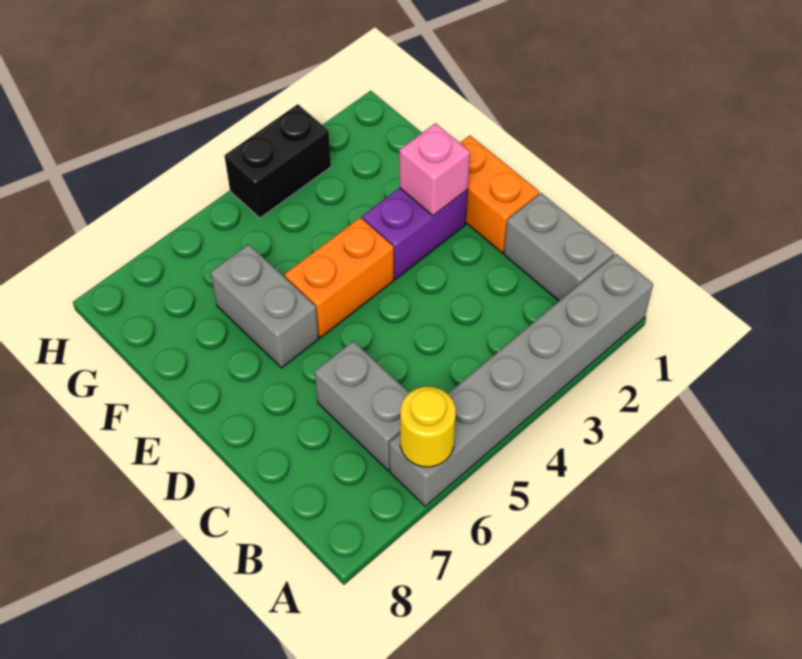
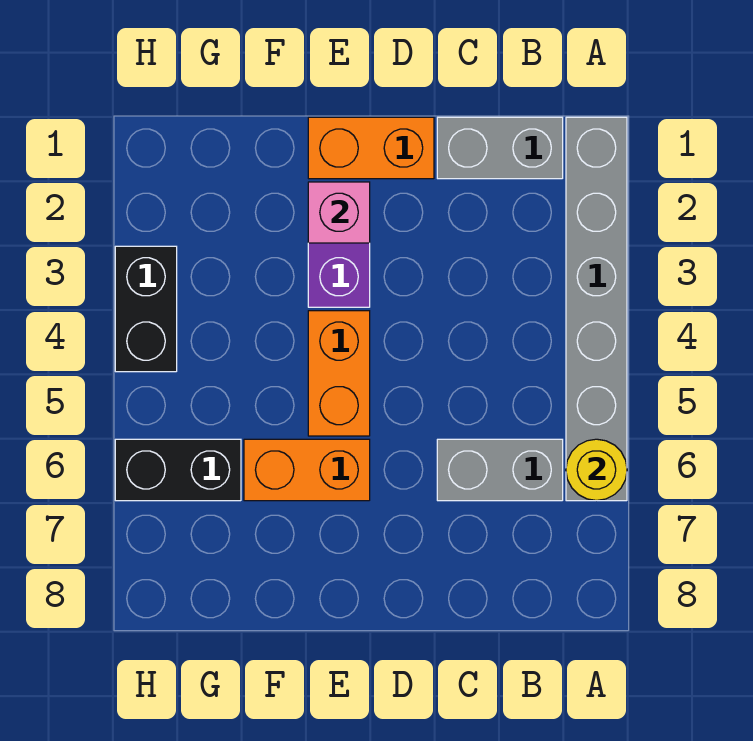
grey brick E6:F6 level 1 -> orange brick E6:F6 level 1
none -> black brick G6:H6 level 1

